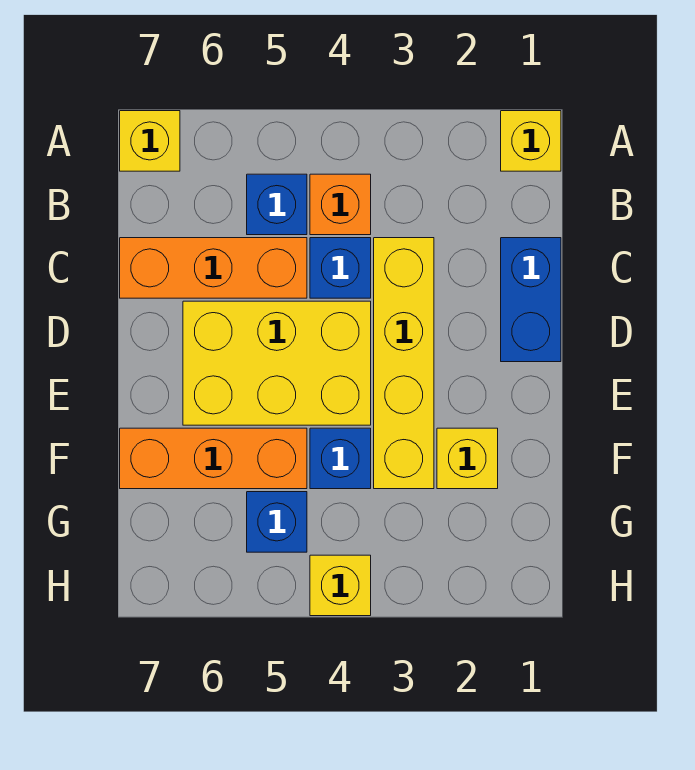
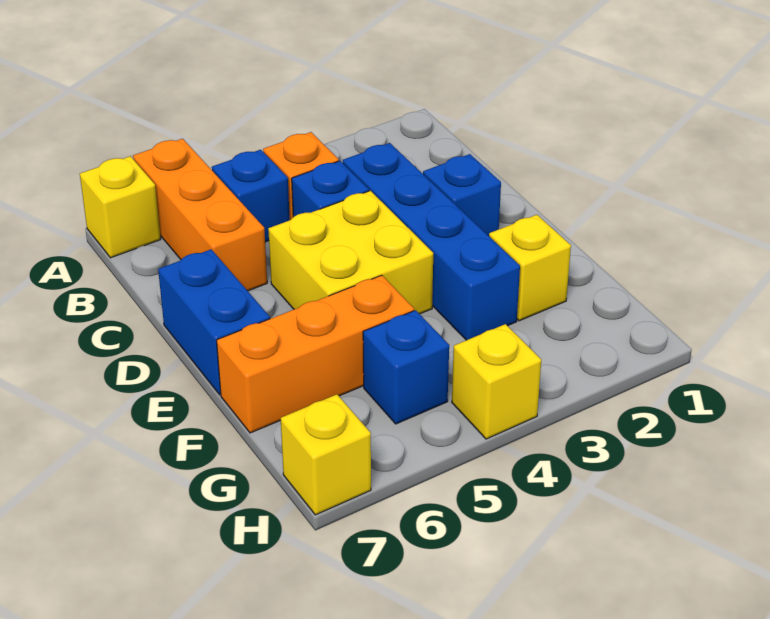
yellow brick A1 level 1 -> yellow brick H7 level 1
blue brick C1:D1 level 1 -> blue brick D7:E7 level 1
yellow brick C3:F3 level 1 -> blue brick C3:F3 level 1
orange brick C5:C7 level 1 -> orange brick A6:C6 level 1
yellow brick D4:E6 level 1 -> yellow brick D4:E5 level 1
blue brick F4 level 1 -> blue brick D2 level 1

